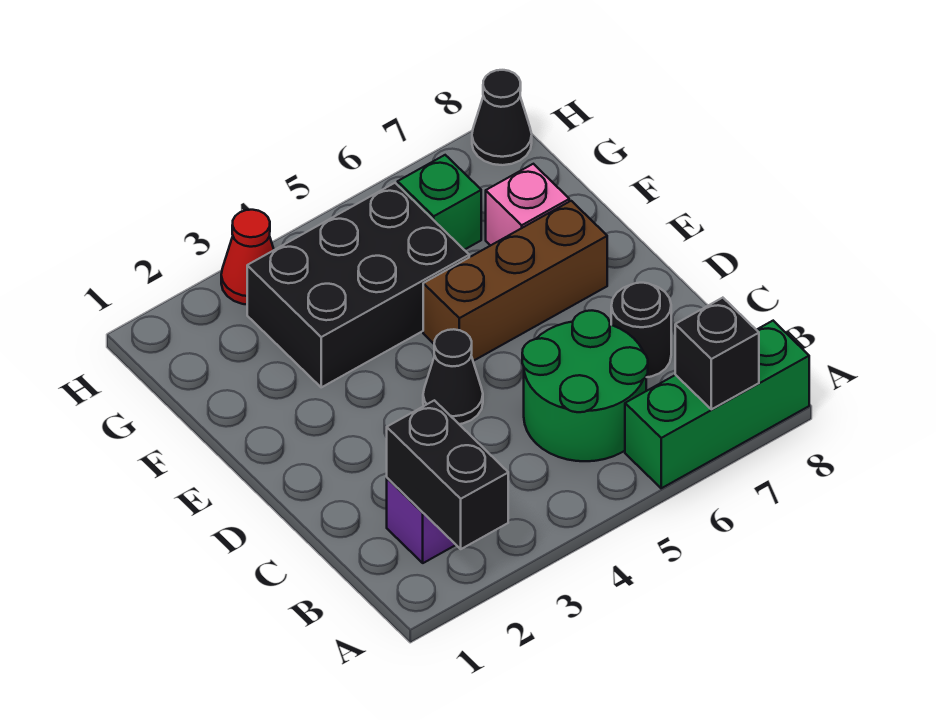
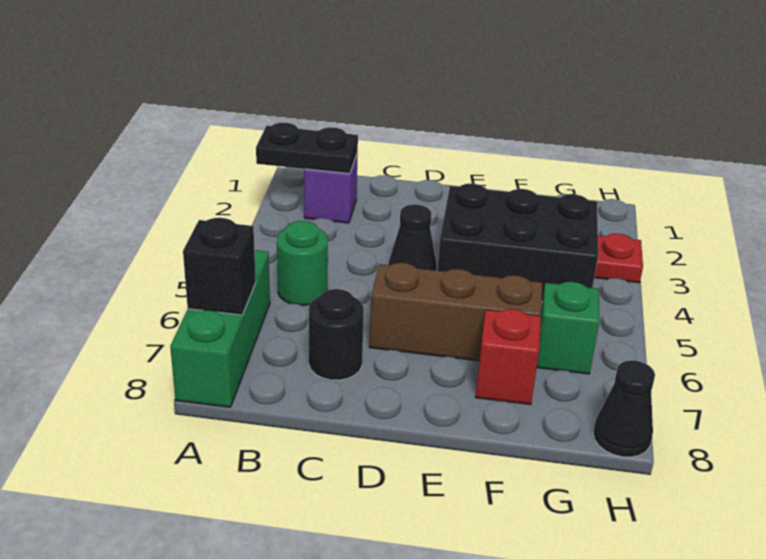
black brick A2:B2 level 2 -> black plate A2:B2 level 2
green round brick B5:C6 level 1 -> green round brick B5 level 1
brown brick E5:E7 level 1 -> brown brick D6:F6 level 1
black brick F3:G5 level 1 -> black brick E3:G4 level 1
pink brick F7 level 1 -> red brick F7 level 1
red cone H3 level 1 -> red plate H3 level 1

